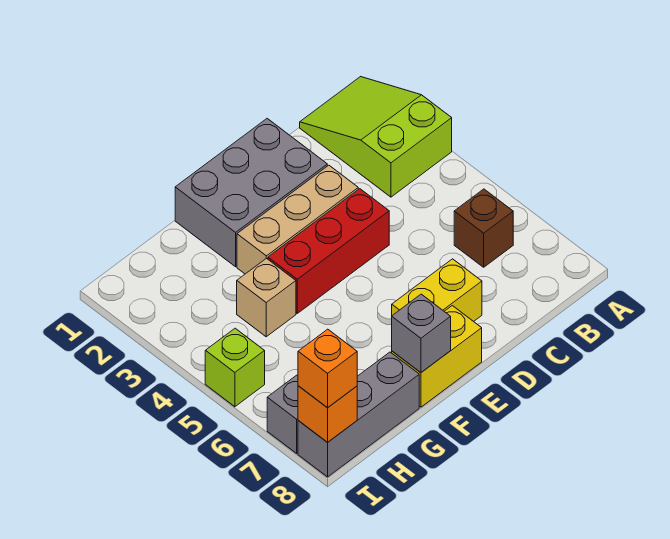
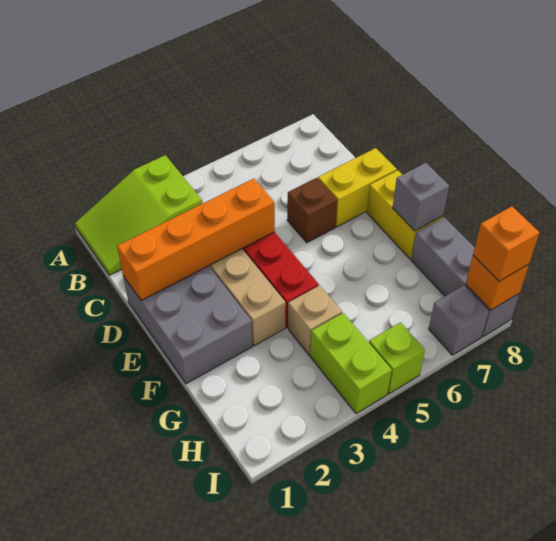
brown brick B6 level 1 -> brown brick D6 level 1
none -> orange brick D1:D4 level 2
yellow brick D7:E7 level 1 -> yellow brick D7:D8 level 1
none -> lime brick H4:I4 level 1

